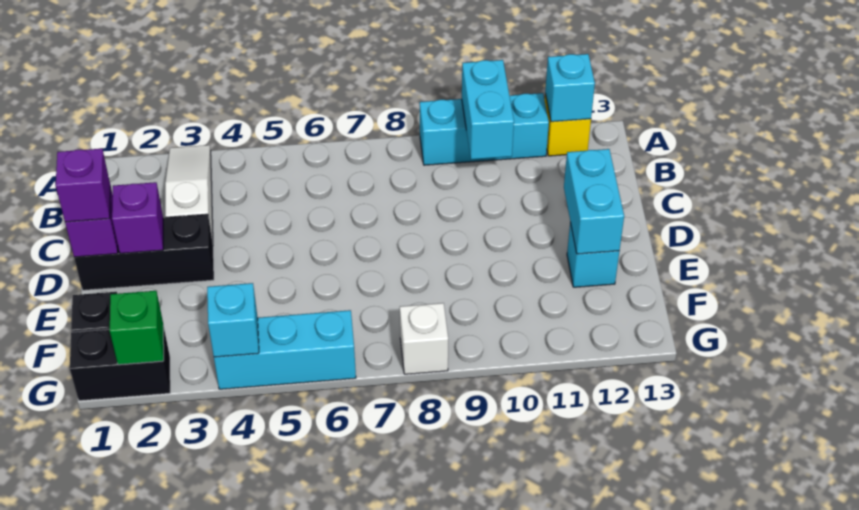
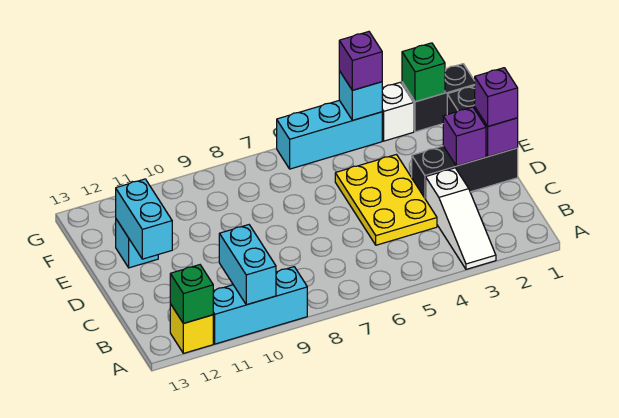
cyan brick A12 level 2 -> green brick A12 level 2
none -> yellow plate C4:E5 level 1
none -> purple brick G4 level 3
white brick G8 level 1 -> white brick G3 level 1

